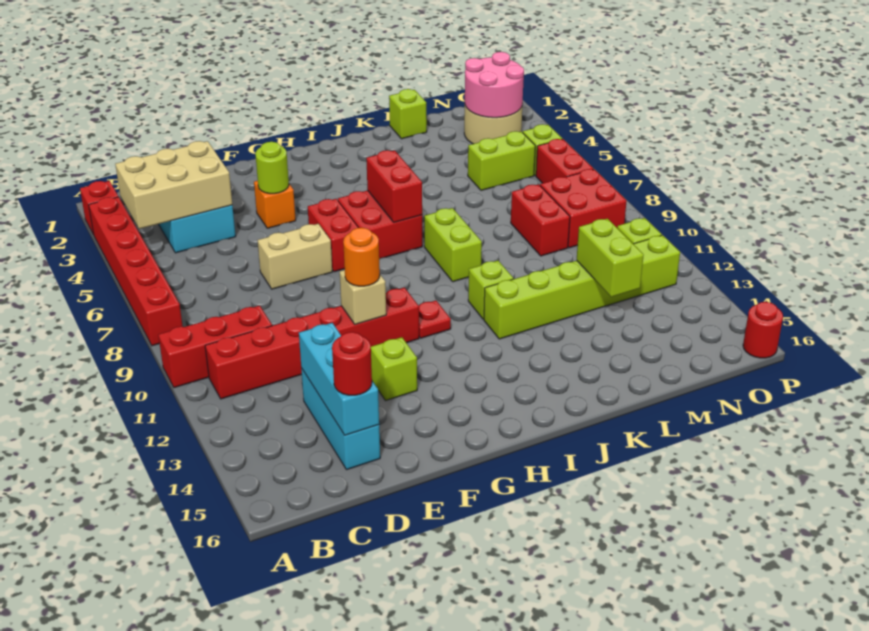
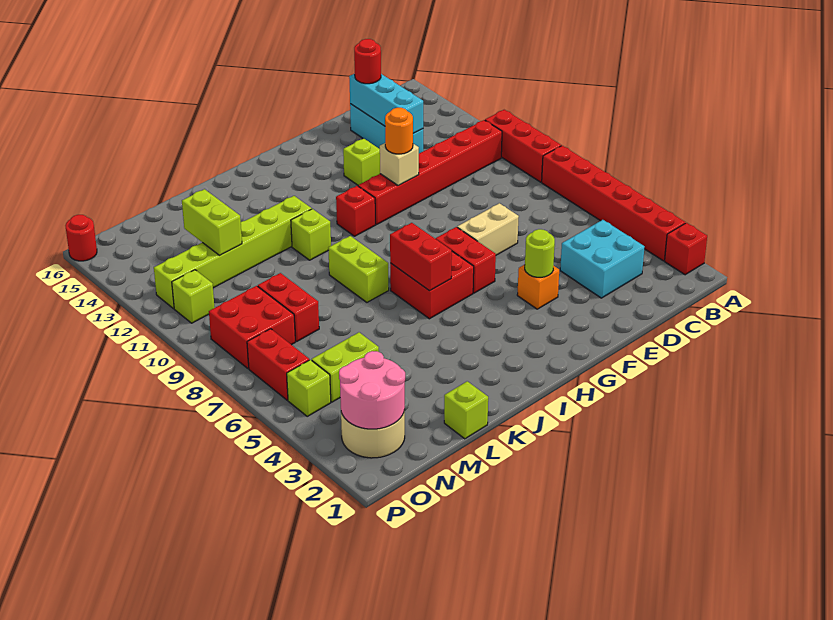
red brick A10:C10 level 1 -> red brick A9:A11 level 1
tan brick B3:D4 level 2 -> none
red plate H11 level 1 -> red brick H11 level 1

